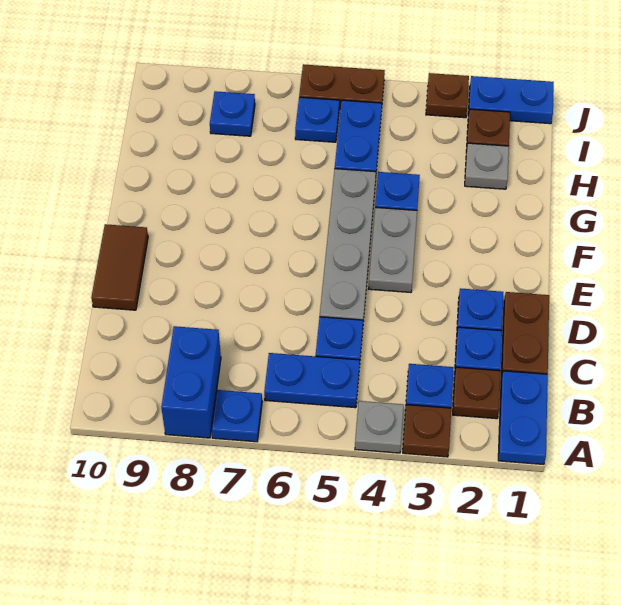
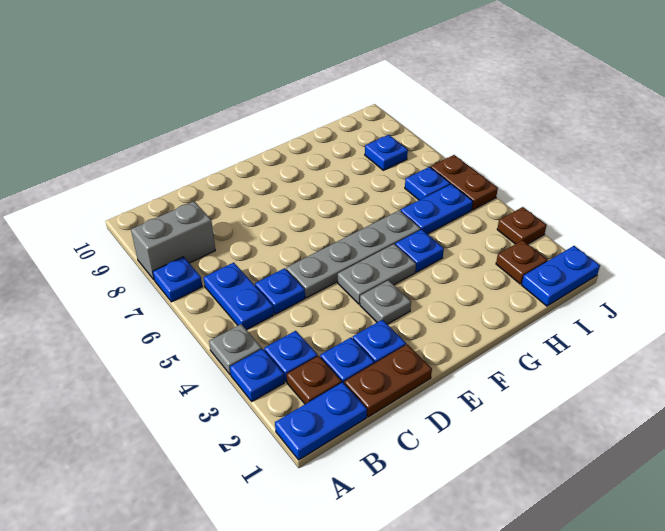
brown plate A3 level 1 -> blue plate A3 level 1
blue brick A8:B8 level 1 -> grey brick A8:B8 level 1
brown tile D10:E10 level 1 -> none
grey plate H2 level 1 -> grey plate E3 level 1
blue plate J1:J2 level 1 -> blue plate I1:J1 level 1

